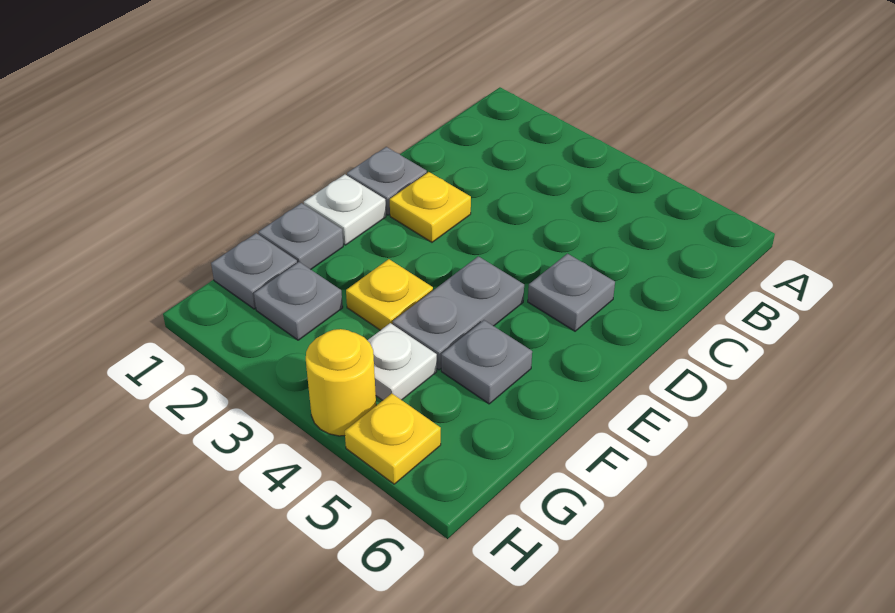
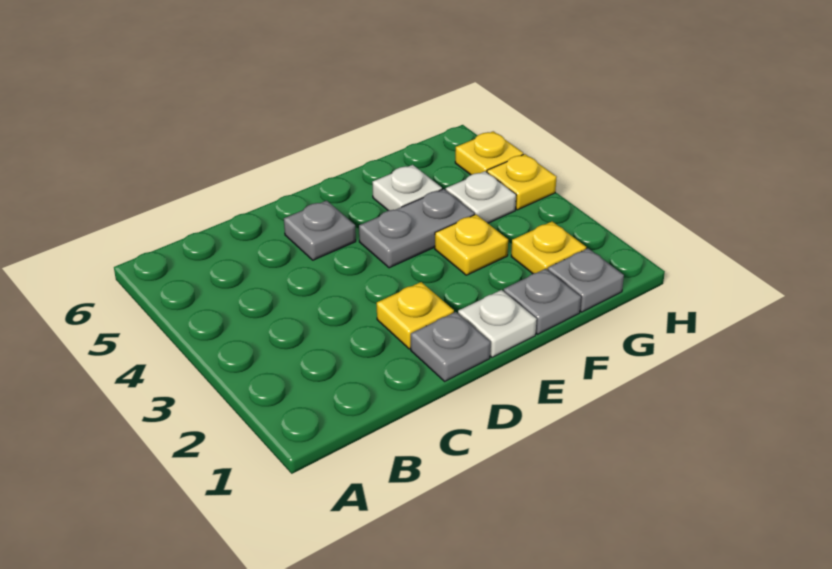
grey plate F5 level 1 -> white plate F5 level 1
grey plate G2 level 1 -> yellow plate G2 level 1
yellow round brick H4 level 1 -> yellow plate H4 level 1

